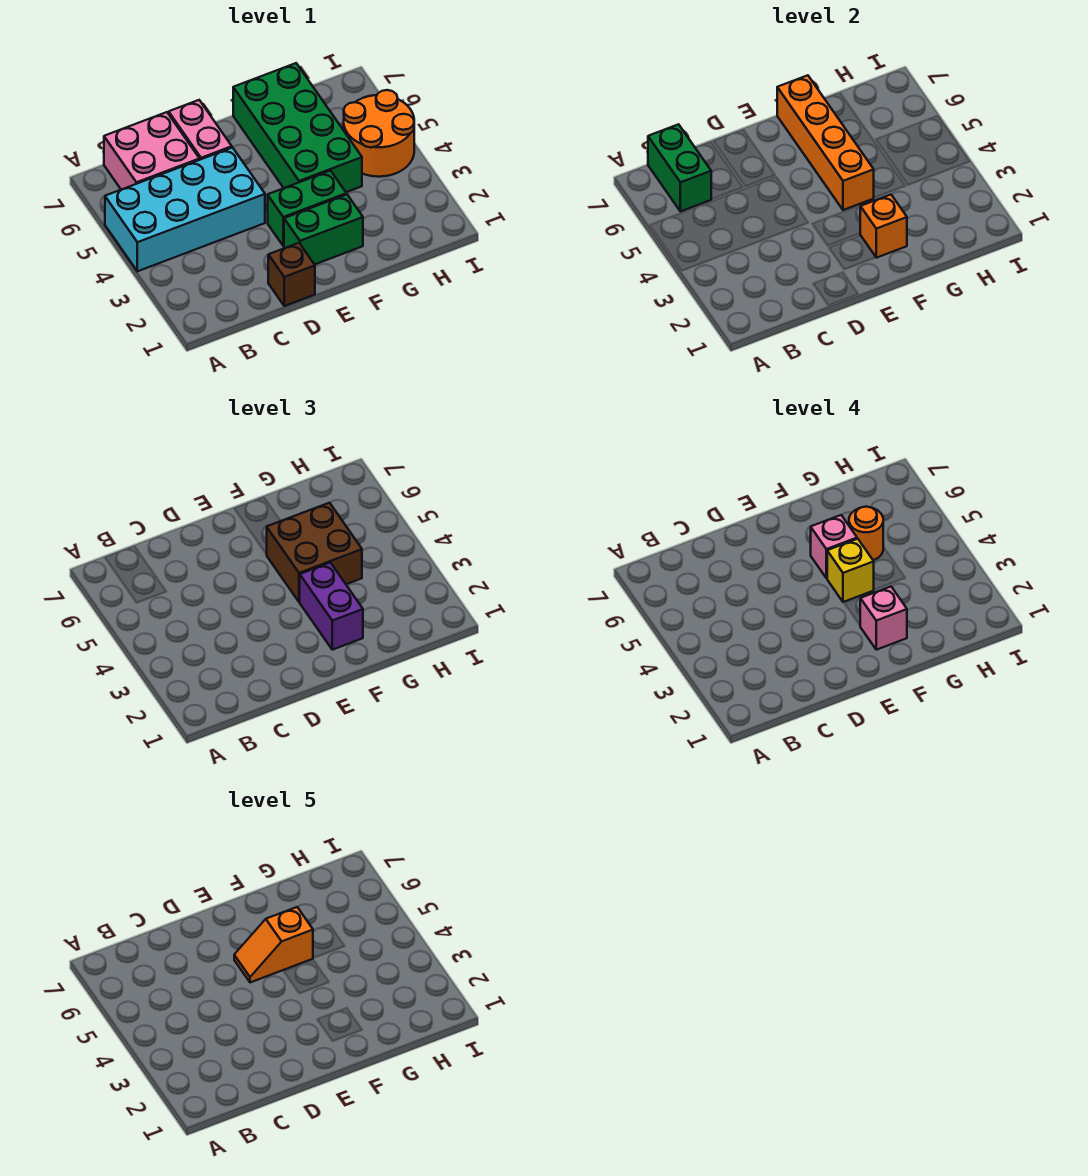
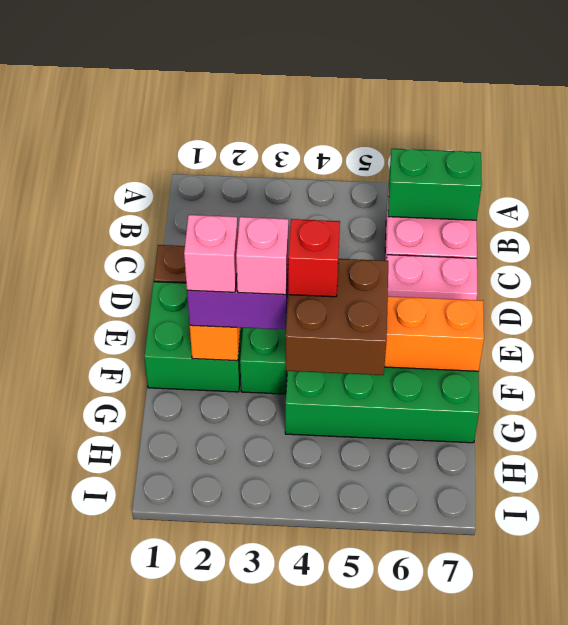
cyan brick A4:D5 level 1 -> none
green brick E2:F2 level 1 -> green brick E1:F2 level 1
orange slope E5:F5 level 5 top F -> none
yellow brick F4 level 4 -> red brick F4 level 4
pink brick F5 level 4 -> pink brick F3 level 4
orange round brick G5 level 4 -> none
orange round brick H4:I5 level 1 -> none

